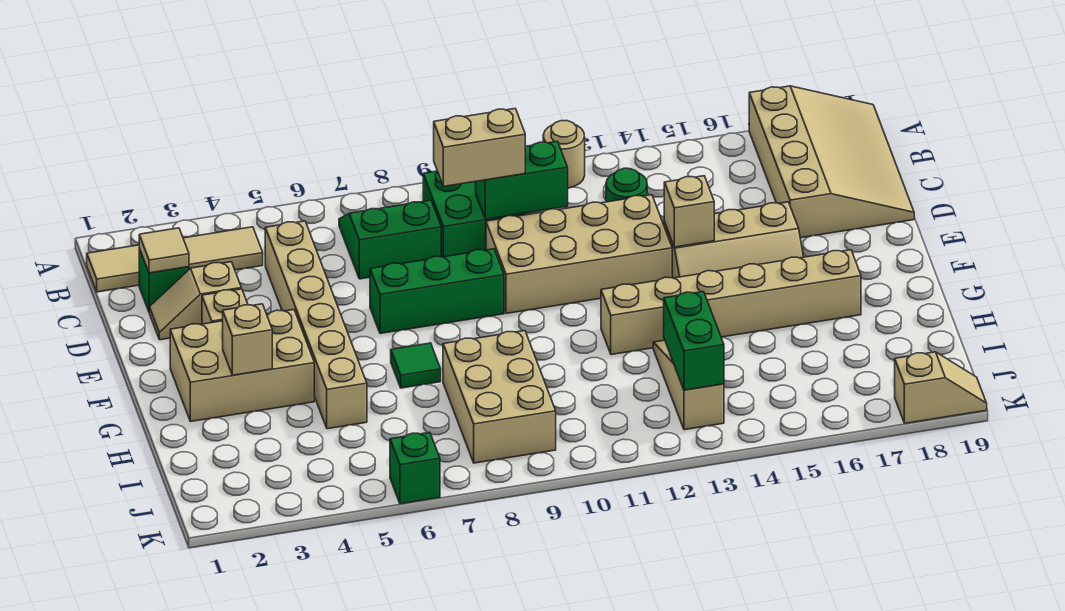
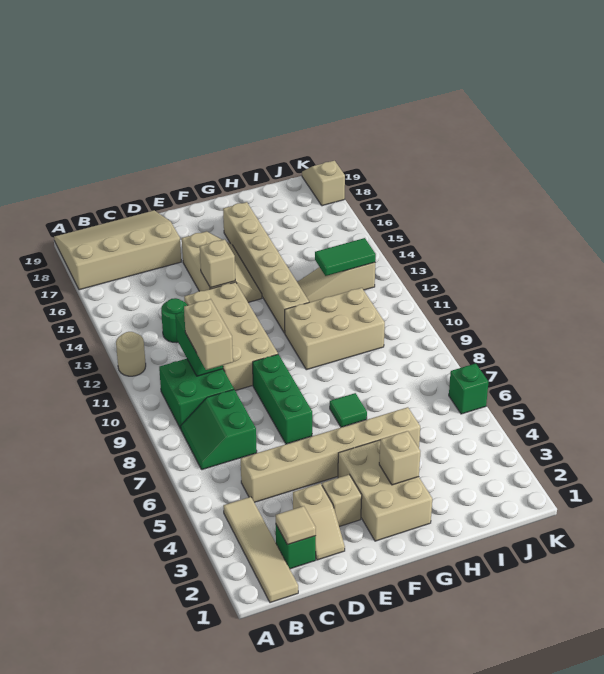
tan brick H8:J9 level 1 -> tan brick G10:I11 level 1
green brick I13:J13 level 2 -> green tile I13:J13 level 2

